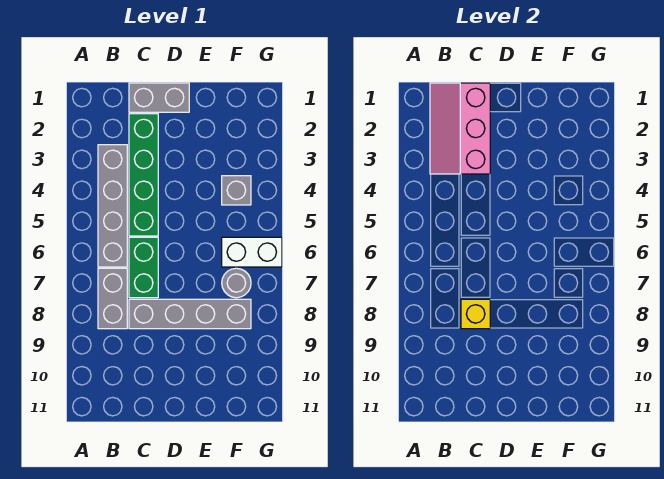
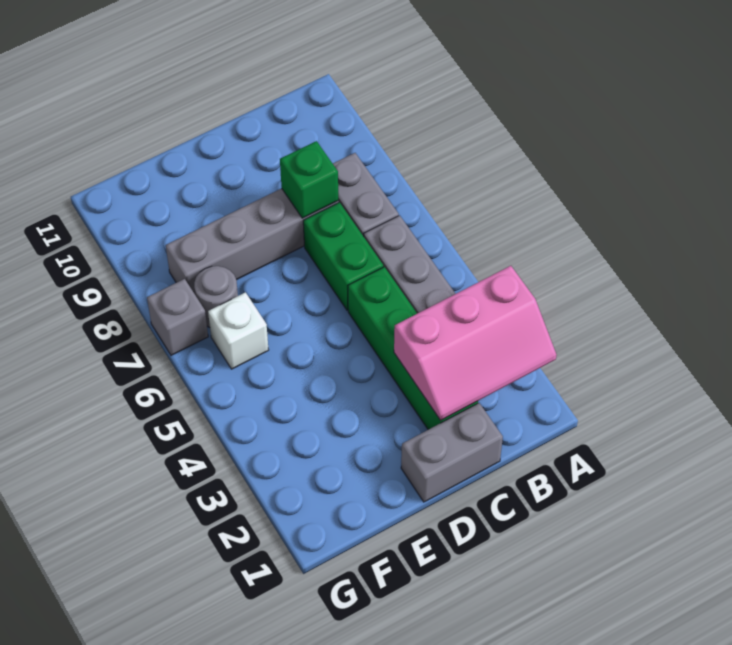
pink slope B1:C3 level 2 top C -> pink slope A2:C3 level 2 top 3
yellow brick C8 level 2 -> green brick C8 level 2
grey brick F4 level 1 -> grey brick G7 level 1
white brick F6:G6 level 1 -> white brick F6 level 1

